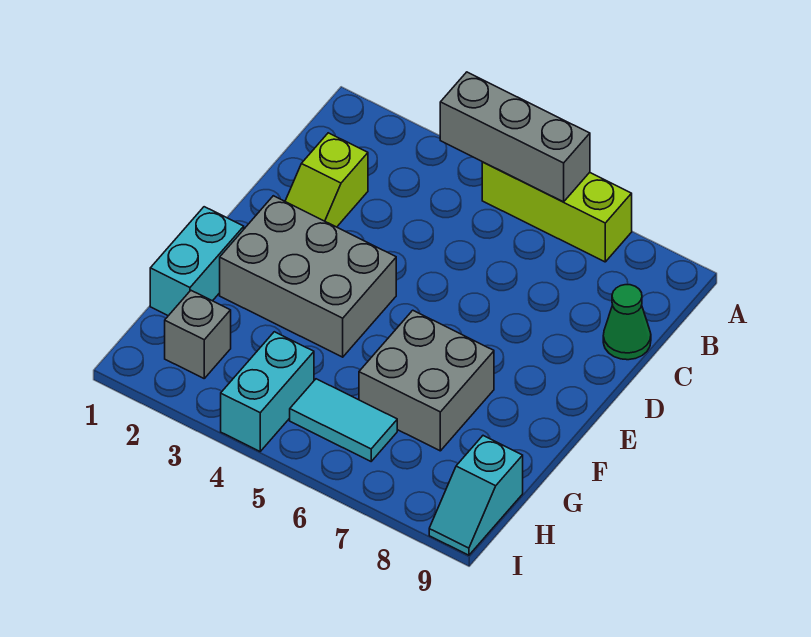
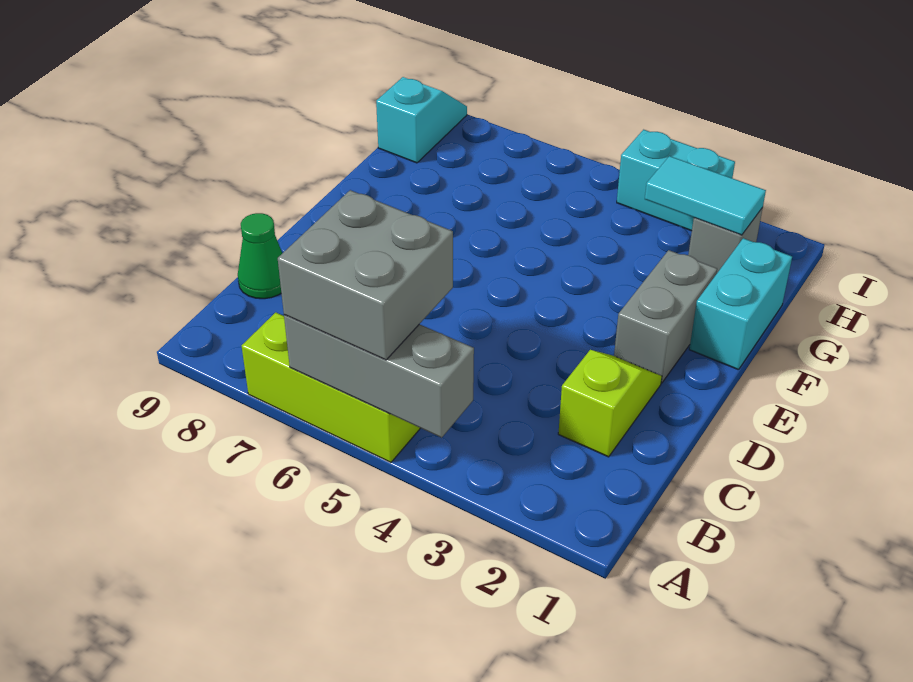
grey brick E2:F4 level 1 -> grey brick E2:F2 level 1
grey brick F6:G7 level 1 -> grey brick A5:B6 level 3
cyan brick H4:I4 level 1 -> cyan brick I3:I4 level 1
cyan tile H5:H6 level 1 -> cyan tile H2:H3 level 2

